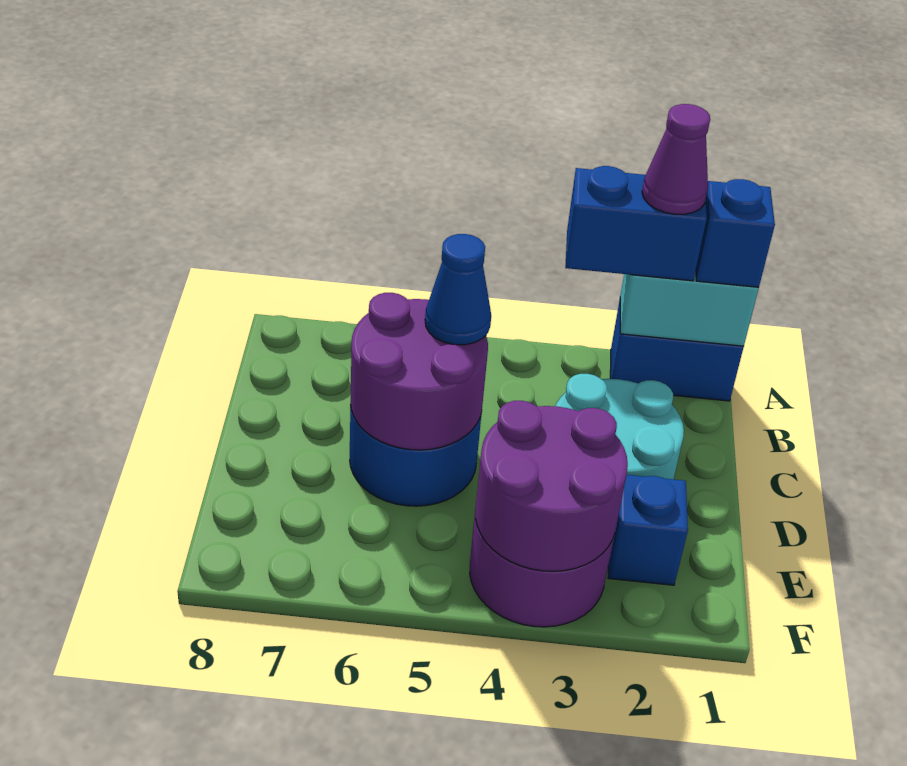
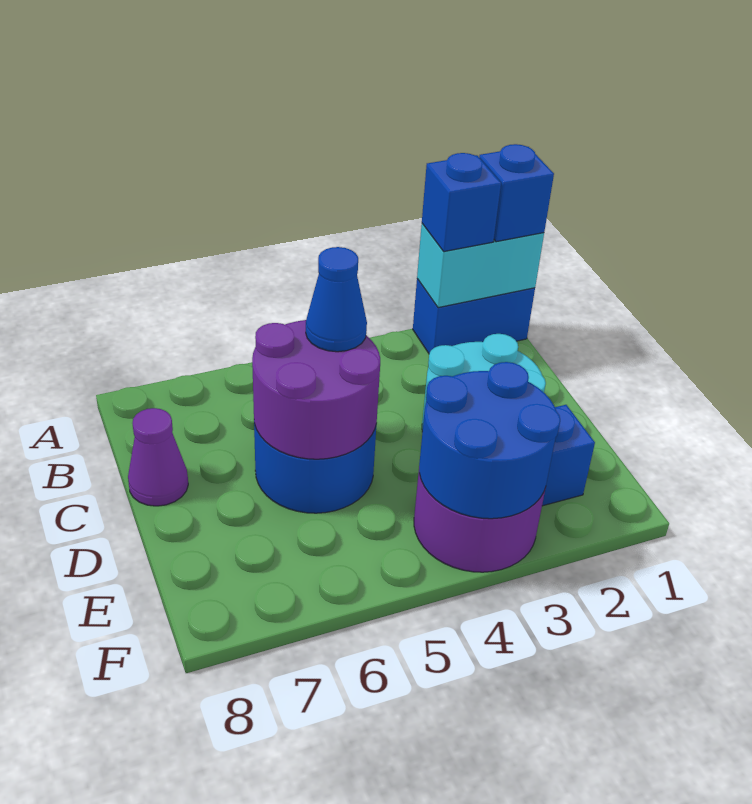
blue brick A2:A3 level 3 -> blue brick A2 level 3
purple cone A2 level 4 -> purple cone C8 level 1
purple round brick E3:F4 level 2 -> blue round brick E3:F4 level 2

